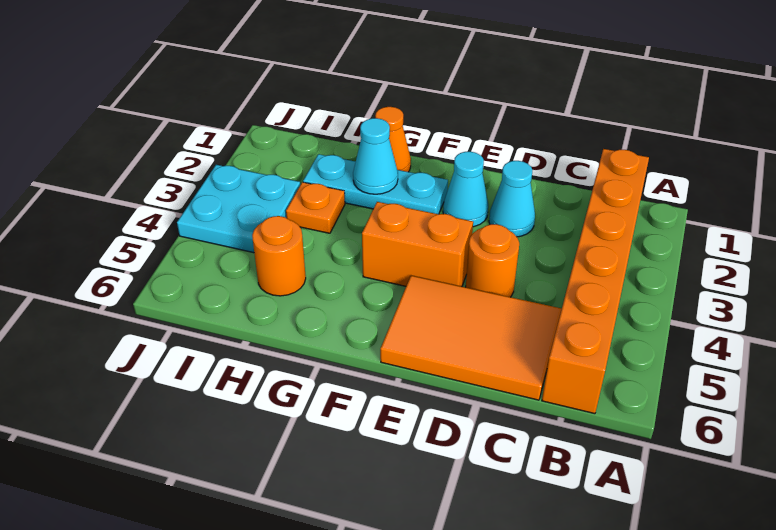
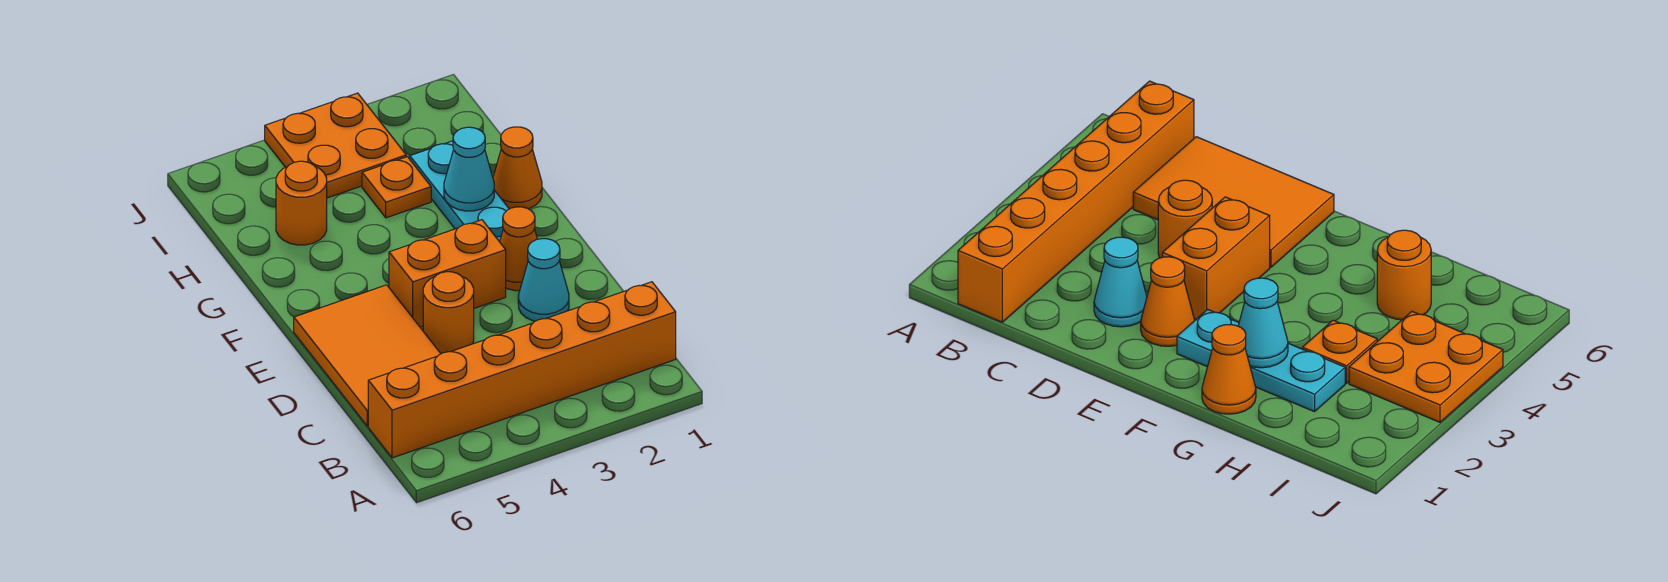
cyan cone E2 level 1 -> orange cone E2 level 1
orange brick E4:F4 level 1 -> orange brick E3:E4 level 1
cyan plate I3:J4 level 1 -> orange plate I3:J4 level 1

